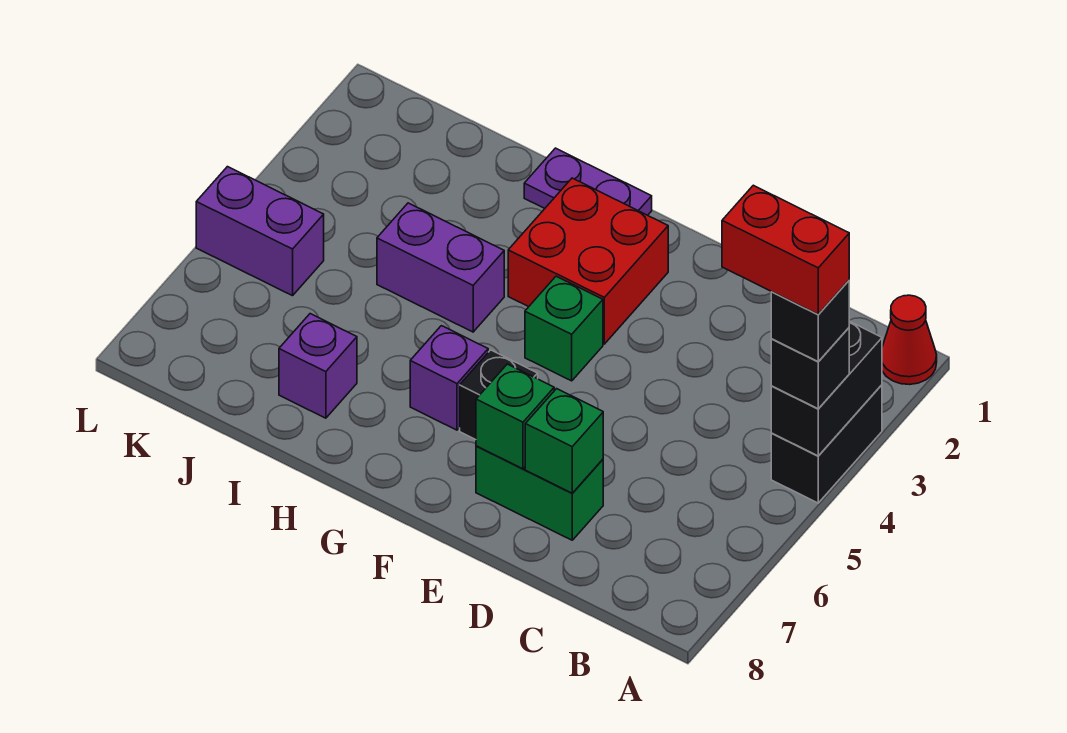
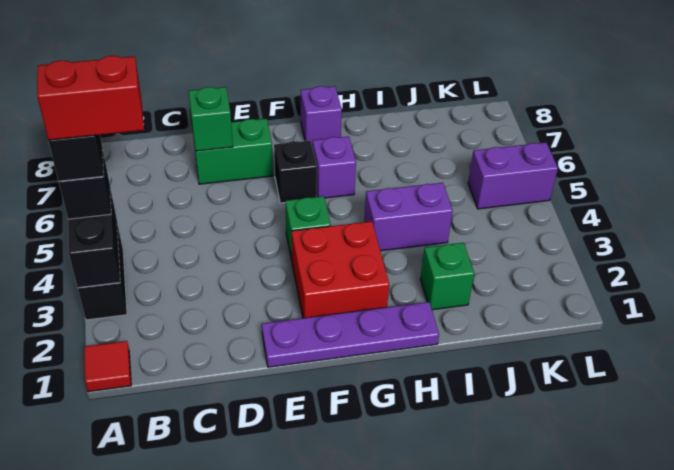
red cone A1 level 1 -> red tile A1 level 1
green brick E7 level 2 -> green brick I2 level 1
purple plate G1:H1 level 1 -> purple plate E1:H1 level 1
purple brick I7 level 1 -> purple brick G8 level 1

